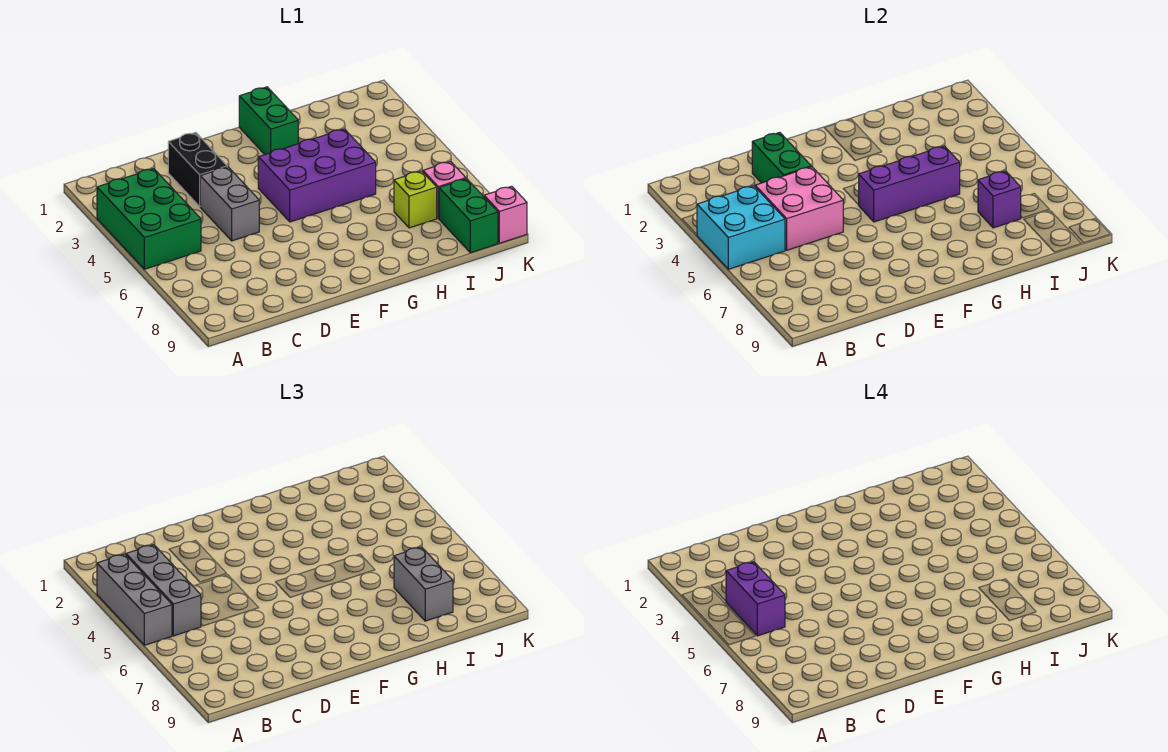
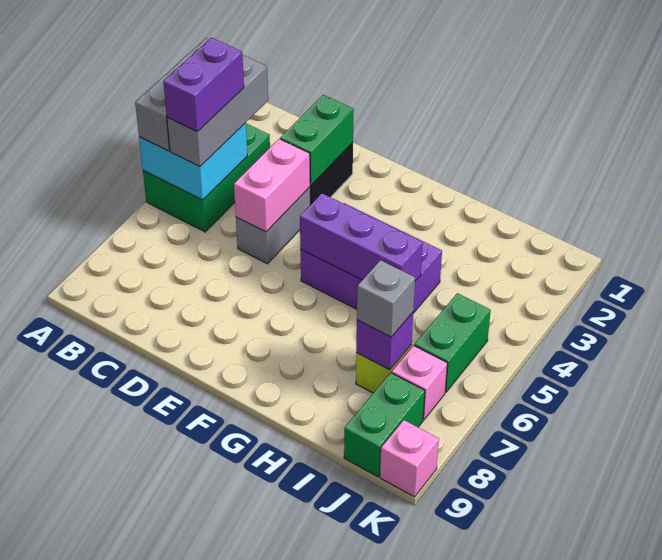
pink brick C4:D5 level 2 -> pink brick D4:D5 level 2
green brick G1:G2 level 1 -> green brick J5:J6 level 1
grey brick I7:I8 level 3 -> grey brick I7 level 3

